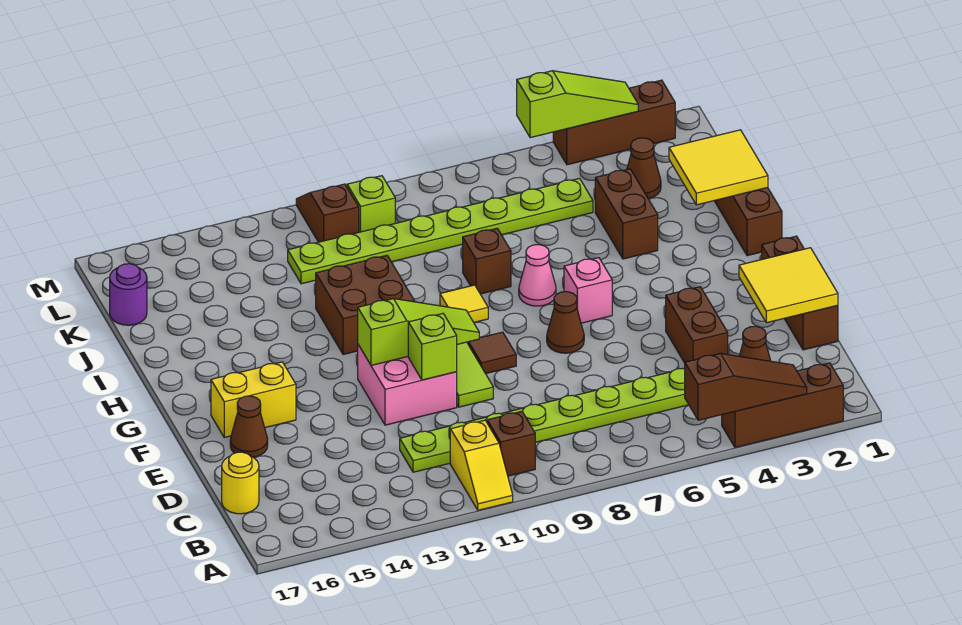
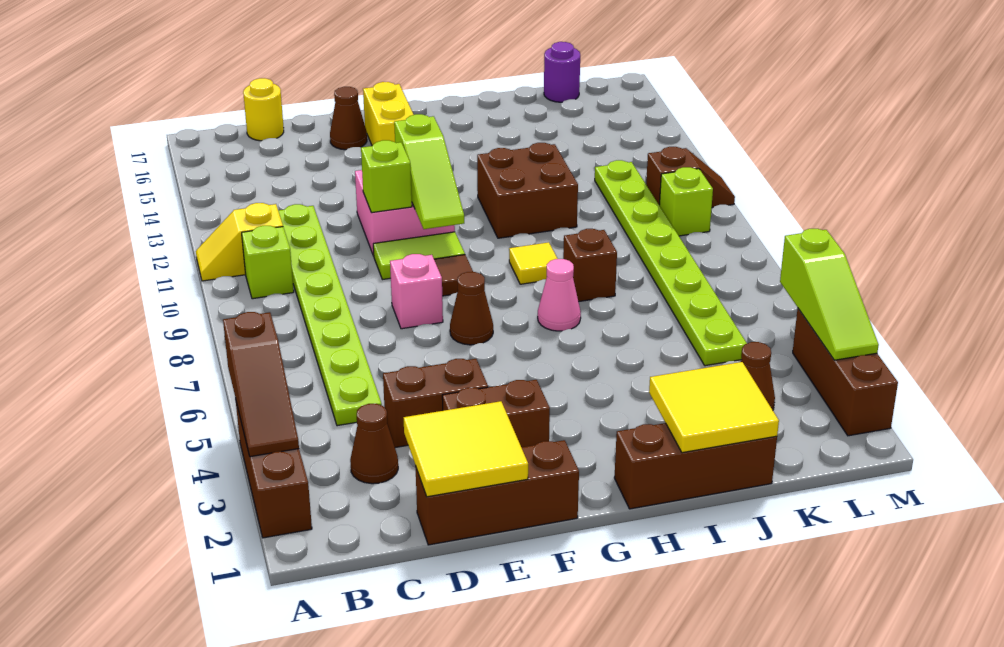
brown brick B10 level 1 -> lime brick B10 level 1
pink brick G6 level 1 -> pink brick E8 level 1
brown brick I4:J4 level 1 -> brown brick E3:F3 level 1

